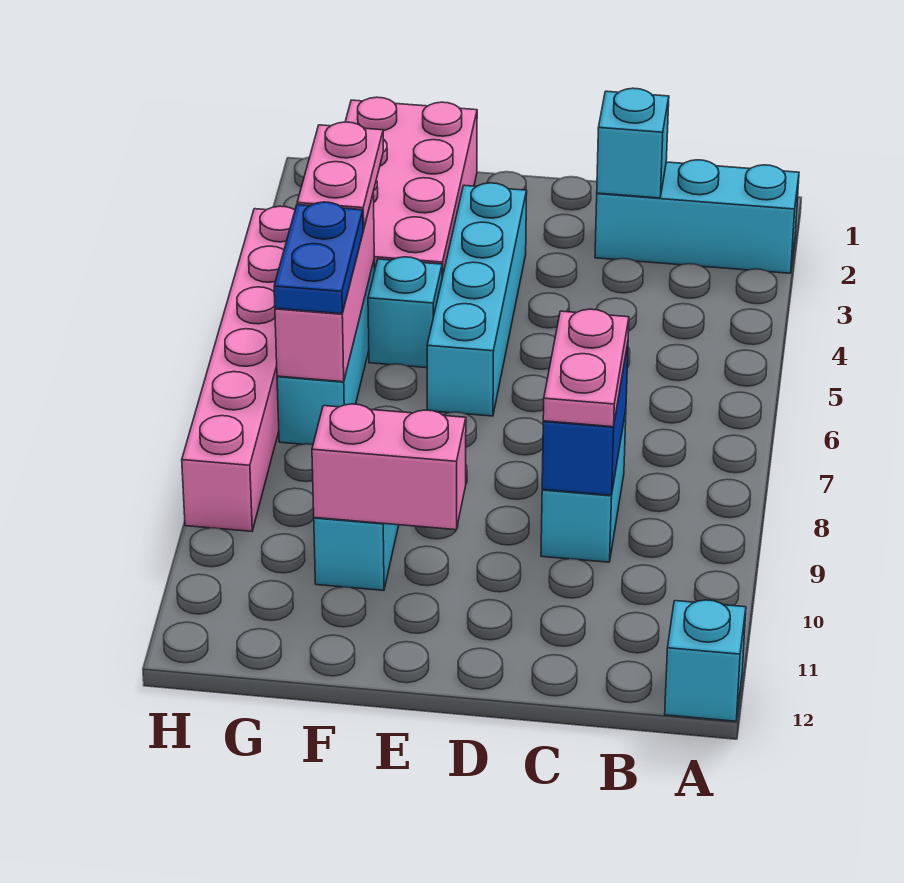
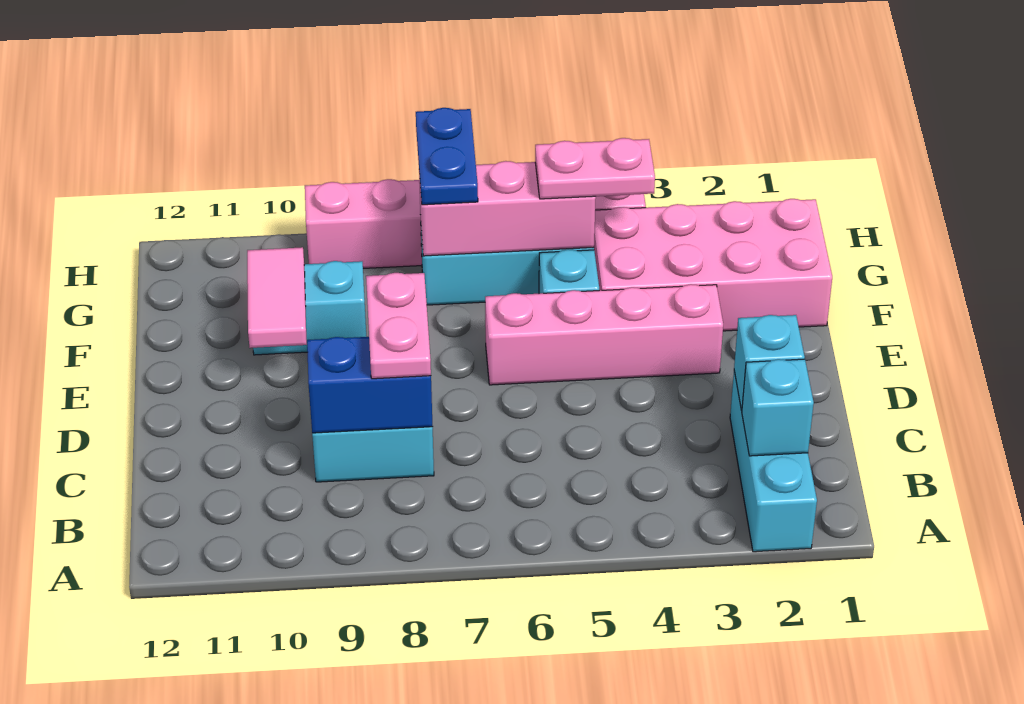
cyan brick A12 level 1 -> cyan brick B2 level 2
pink plate C8:C9 level 3 -> pink plate C8:D8 level 3
cyan brick E3:E6 level 1 -> pink brick E3:E6 level 1
pink brick E10:F10 level 2 -> pink tile E10:F10 level 2
blue plate G6:G7 level 3 -> blue plate G7:H7 level 3

